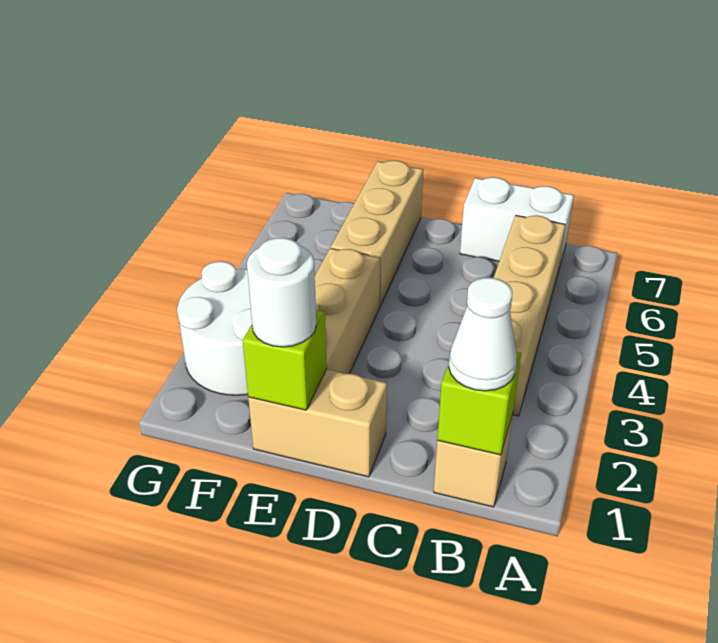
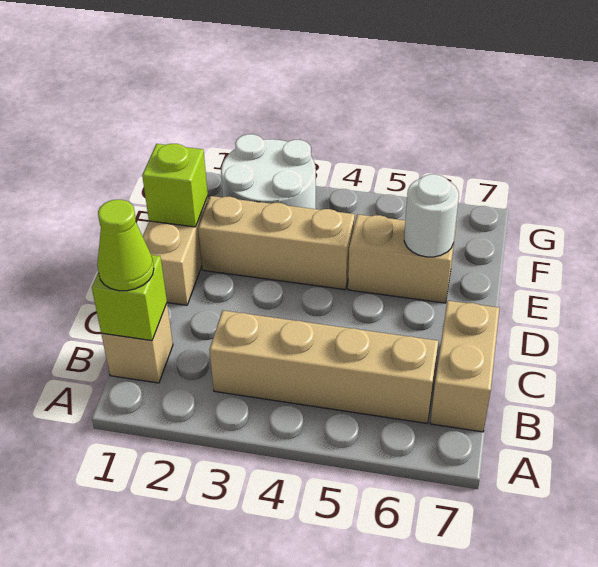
white cone B1 level 3 -> lime cone B1 level 3
white brick B7:C7 level 1 -> tan brick B7:C7 level 1
white round brick E1 level 3 -> white round brick E6 level 2
tan brick E5:E7 level 1 -> tan brick E5:E6 level 1

